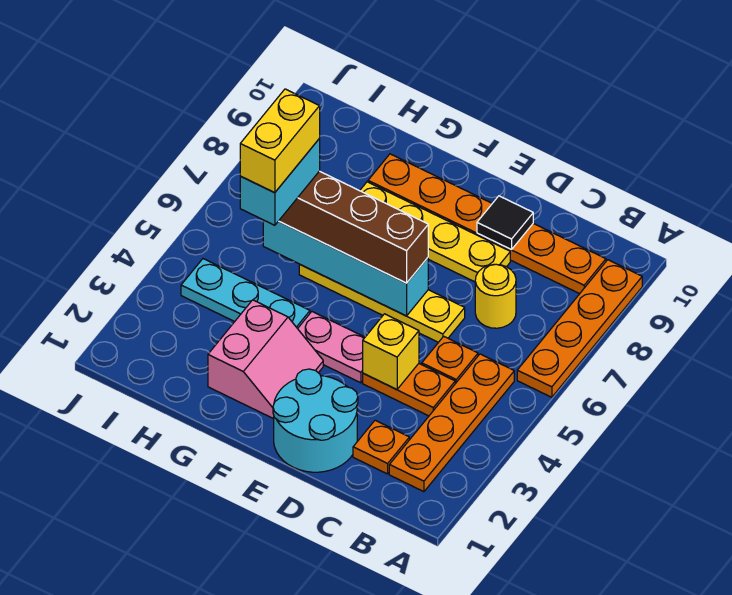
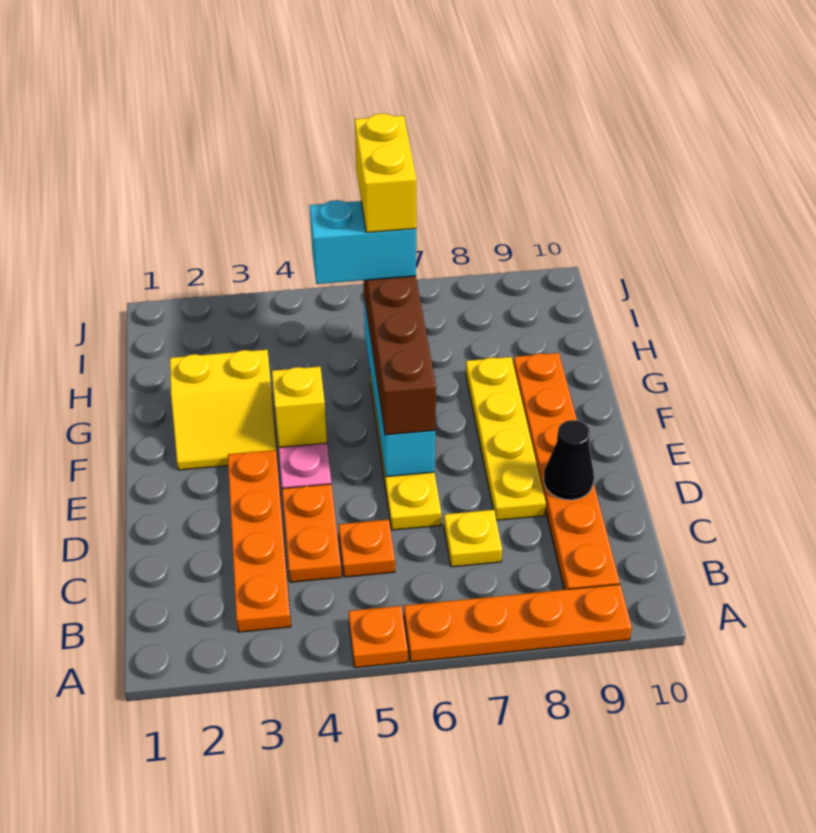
orange plate B2:B5 level 1 -> orange plate B3:E3 level 1
orange plate C2 level 1 -> orange plate A5 level 1
yellow round brick C7 level 1 -> yellow plate C7 level 1
cyan round brick D1:E2 level 1 -> none
yellow brick D4 level 2 -> yellow brick F4 level 2
black tile D9 level 2 -> black cone D9 level 2
pink slope F2:G3 level 1 top G -> yellow slope F2:G3 level 1 top G
cyan plate G4:I4 level 1 -> none
yellow brick H5:H6 level 5 -> yellow brick H6:I6 level 5

